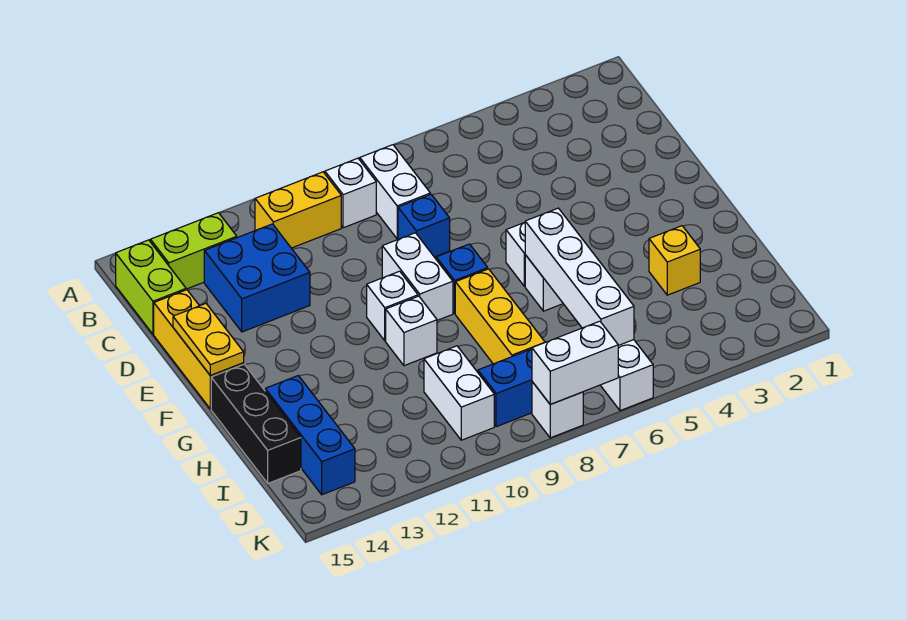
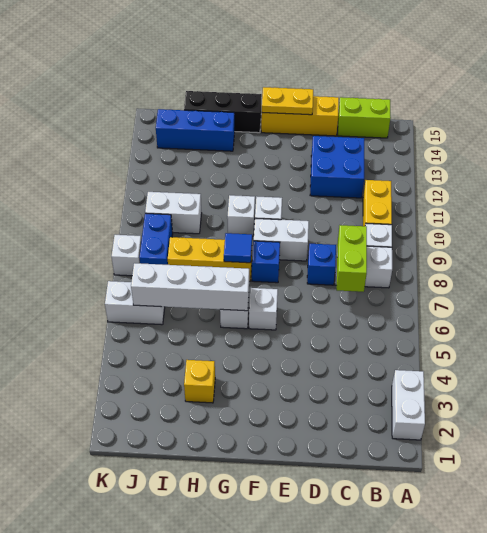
lime brick B13:B14 level 1 -> lime brick C7:C8 level 2
none -> blue tile G8 level 2
white brick K7:K8 level 2 -> white brick A2:A3 level 1

